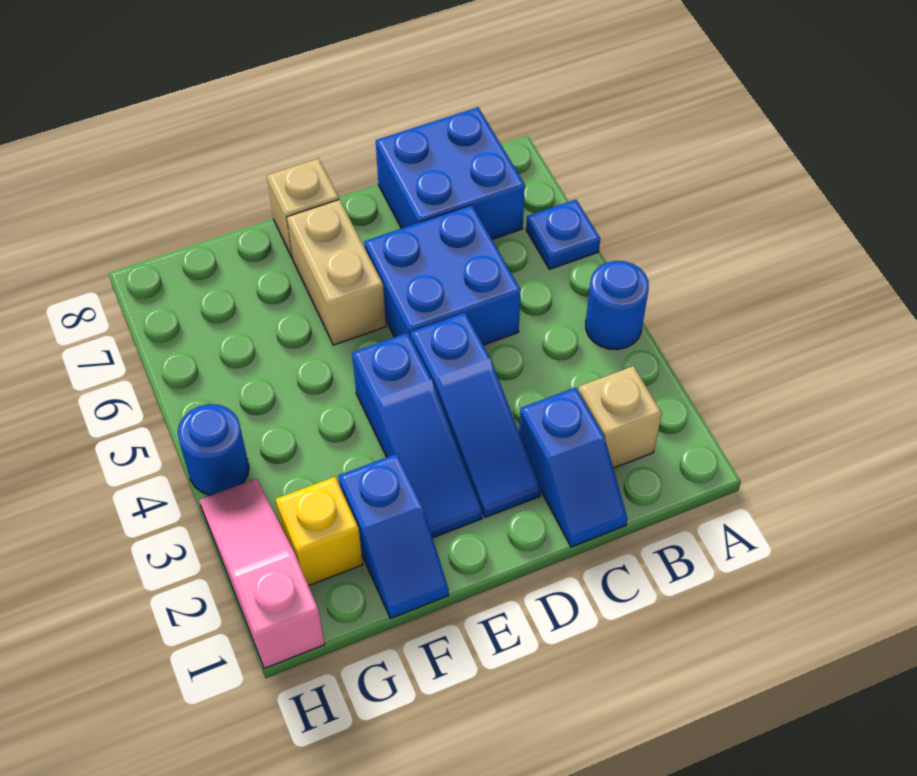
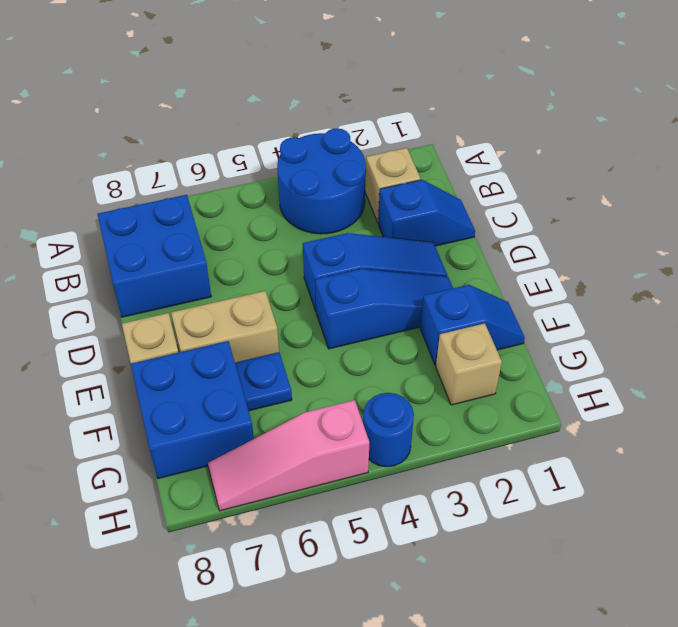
blue round brick A4 level 1 -> blue round brick A3:B4 level 1
blue plate A6 level 1 -> blue plate F6 level 1
blue brick C5:D6 level 1 -> blue brick F7:G8 level 1
yellow brick G2 level 1 -> tan brick G2 level 1
pink slope H1:H3 level 1 top 1 -> pink slope H5:H7 level 1 top 5

